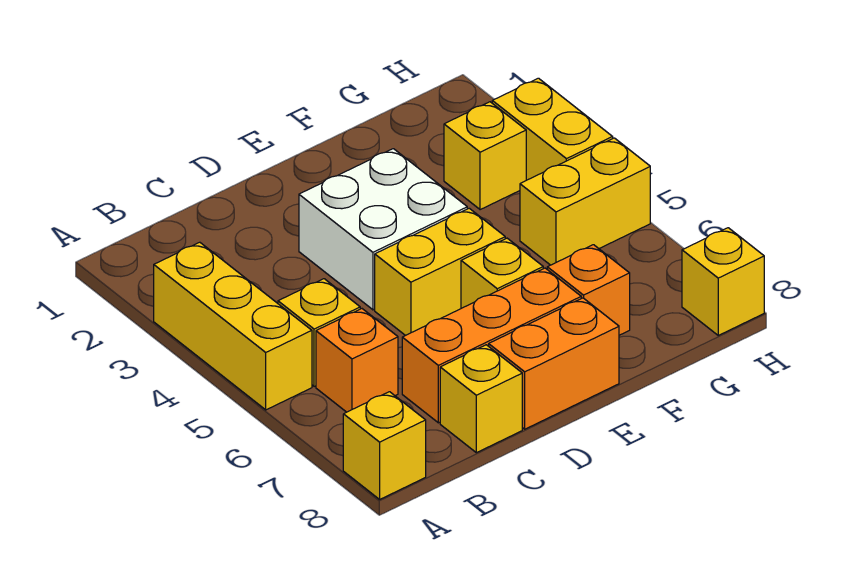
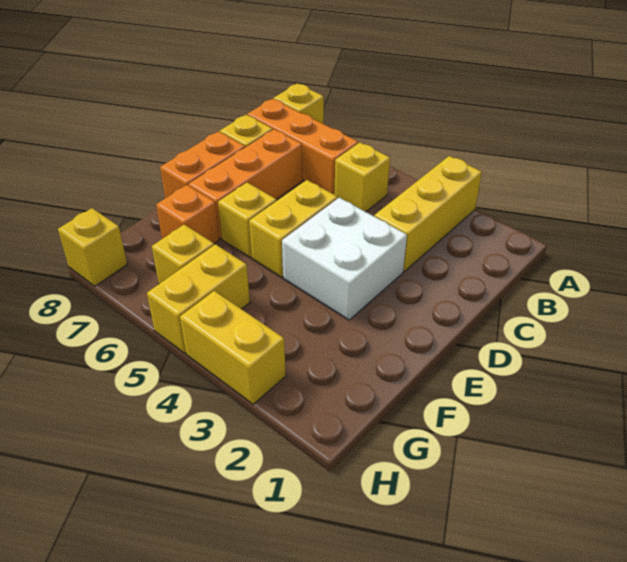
yellow brick A3:A5 level 1 -> yellow brick A3:C3 level 1
orange brick B6 level 1 -> orange brick B6:B8 level 1
yellow brick G3 level 1 -> yellow brick G6 level 1

